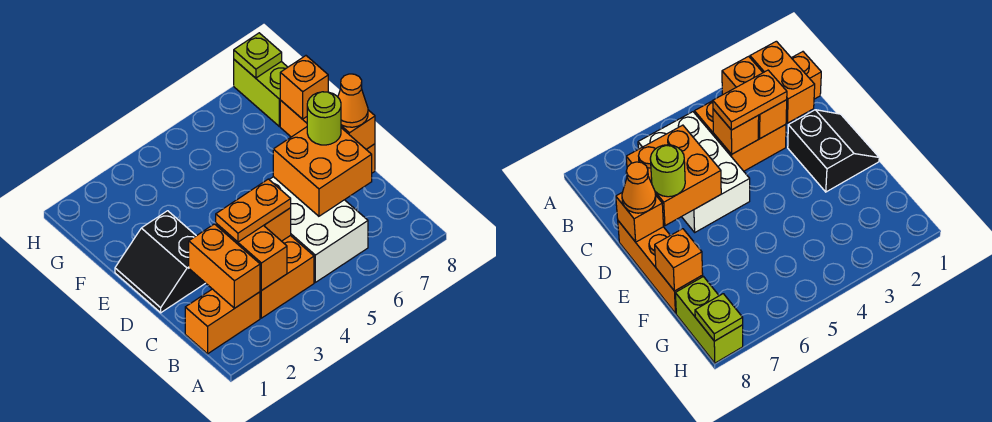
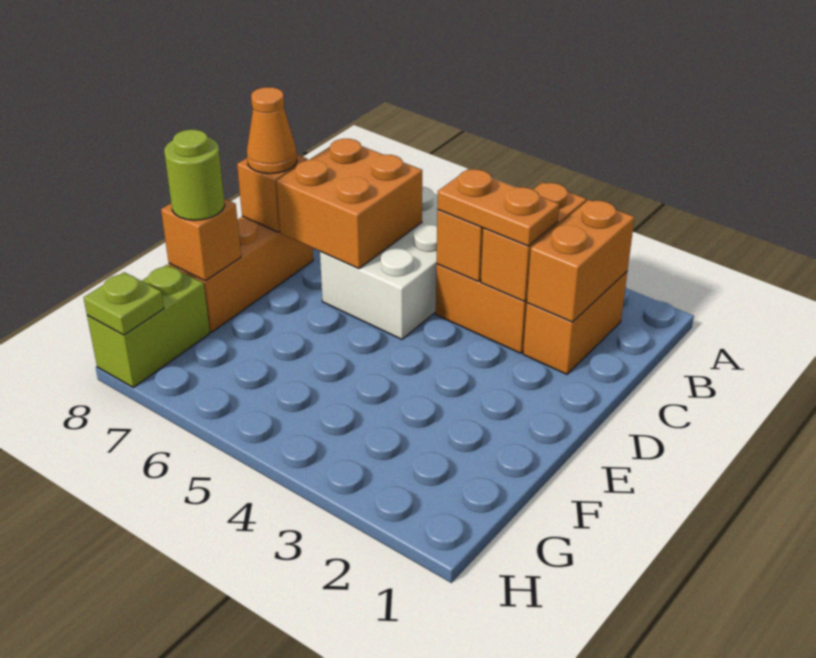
orange brick B1:B2 level 1 -> orange brick B2:C2 level 1
black slope D1:E2 level 1 top 2 -> none
lime round brick D7 level 3 -> lime round brick F8 level 3

